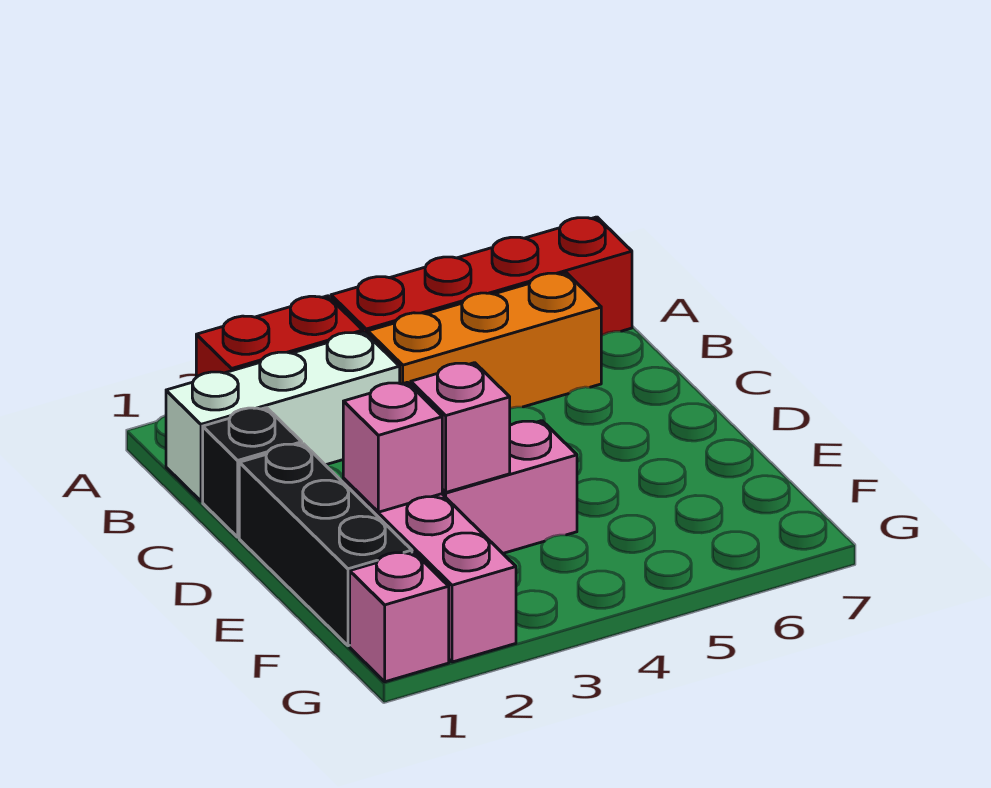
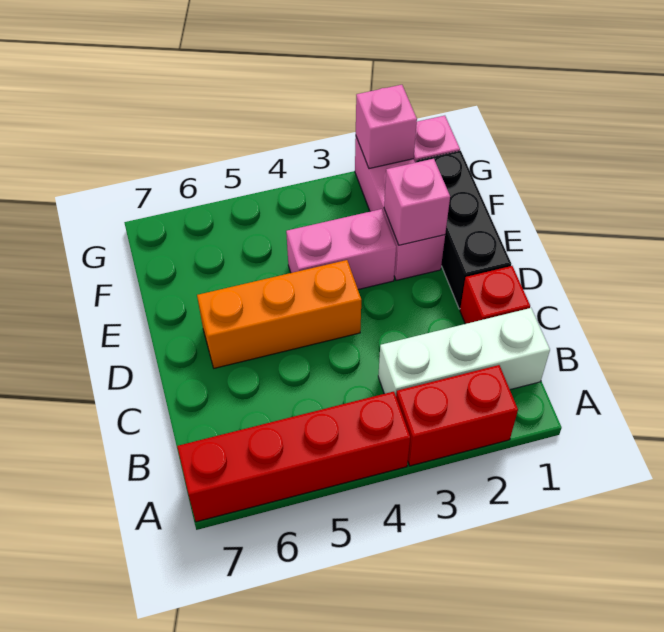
orange brick B4:B6 level 1 -> orange brick D4:D6 level 1
black brick C1 level 1 -> red brick C1 level 1
pink brick E3 level 2 -> pink brick G2 level 2

